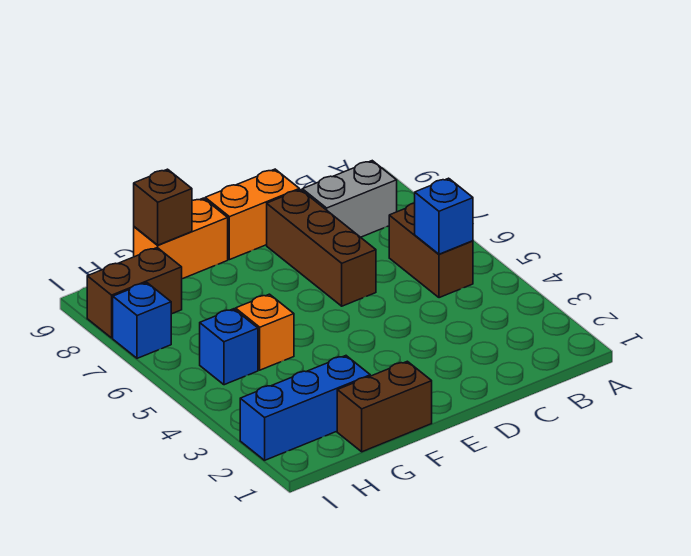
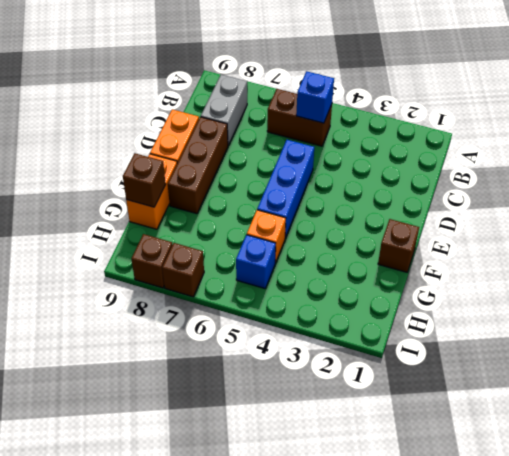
brown brick D6:D8 level 1 -> brown brick D8:F8 level 1
brown brick F1:G1 level 1 -> brown brick F1 level 1
blue brick G2:I2 level 1 -> blue brick D5:F5 level 1
brown brick H8:I8 level 1 -> brown brick I8 level 1
blue brick I7 level 1 -> brown brick I7 level 1

